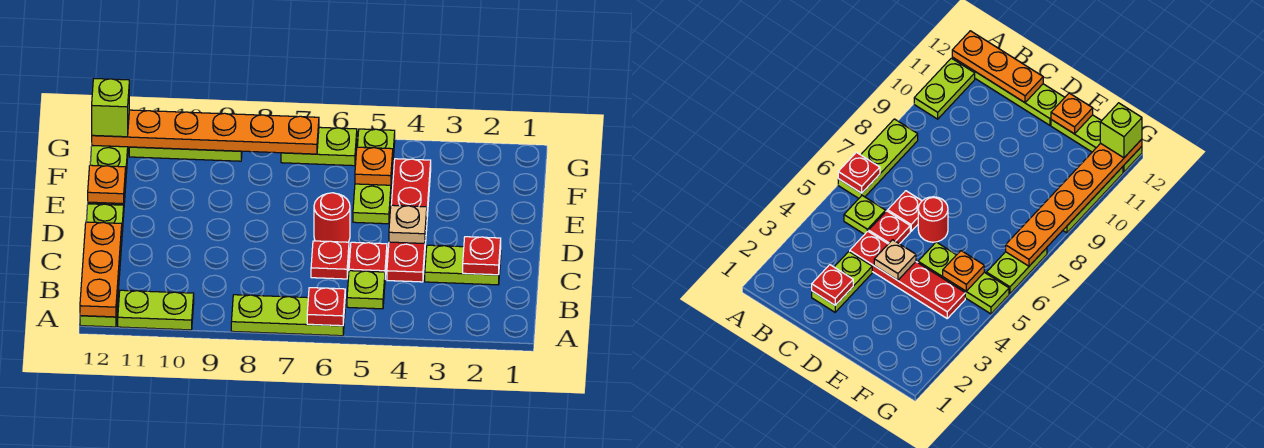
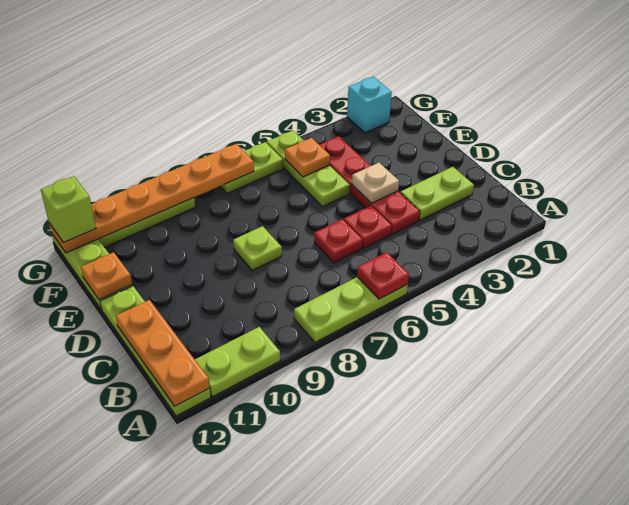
lime plate B5 level 1 -> lime plate D8 level 1
red plate C2 level 2 -> none
red round brick D6 level 1 -> none
none -> cyan brick G2 level 1

